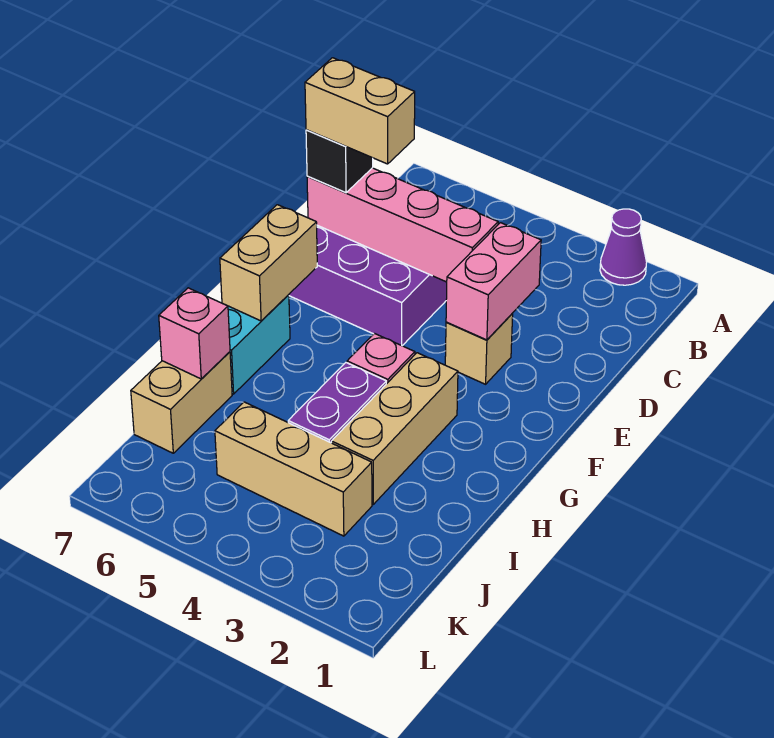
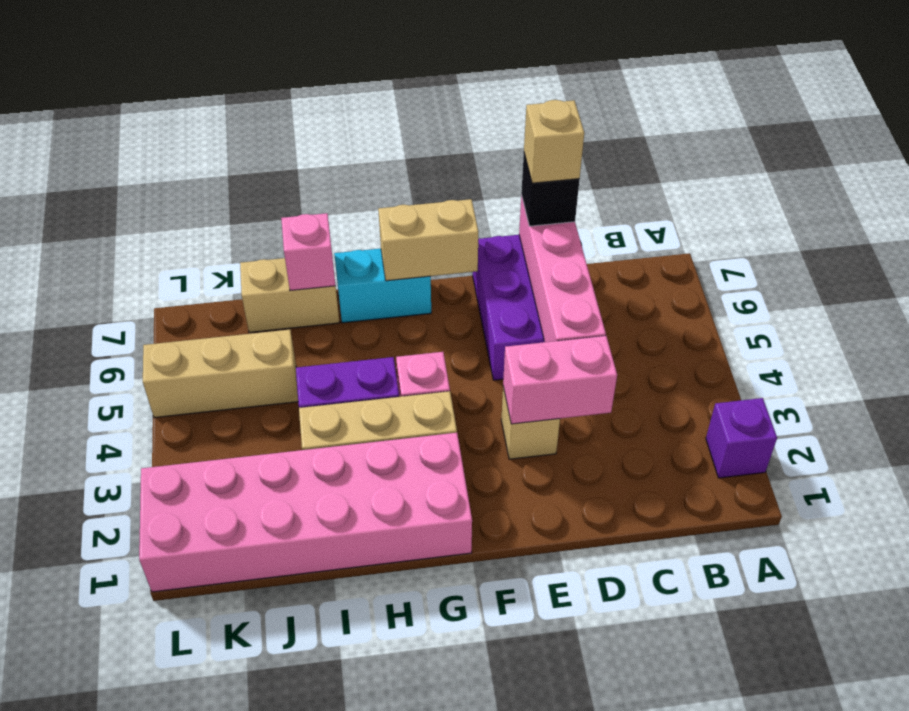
purple cone A2 level 1 -> purple brick A2 level 1
tan brick D6:D7 level 4 -> tan brick D7 level 4
none -> pink brick G1:L2 level 1
tan brick J3:J5 level 1 -> tan brick J5:L5 level 1

